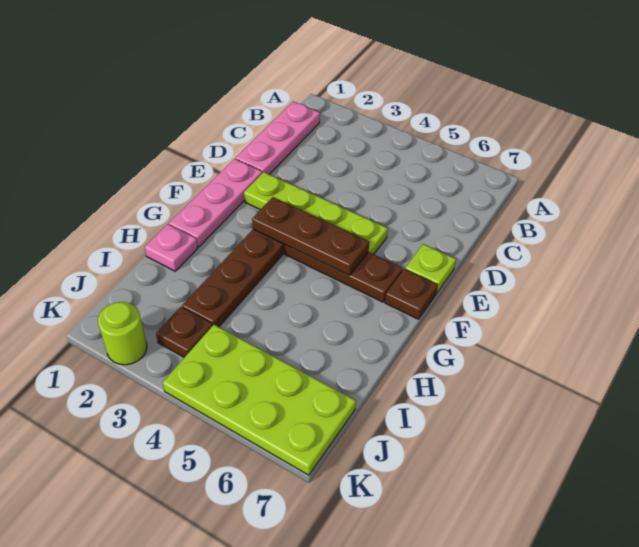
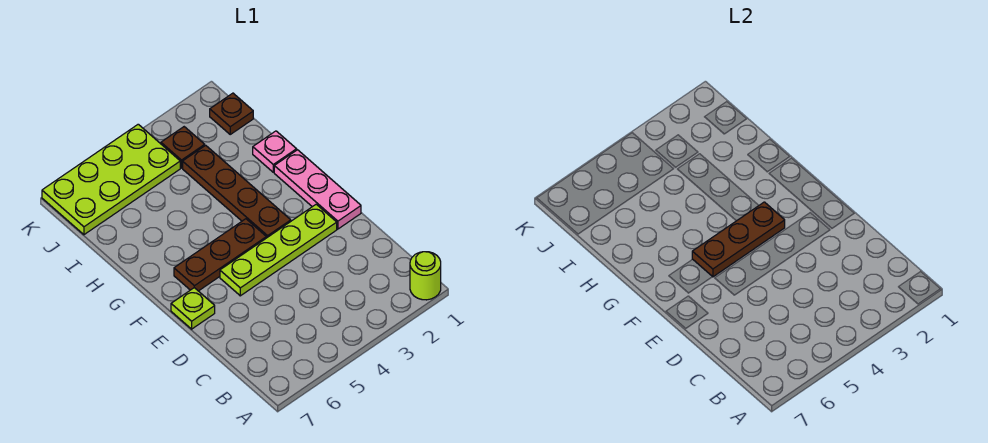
pink plate B1:D1 level 1 -> none
brown plate F7 level 1 -> brown plate J1 level 1
lime round brick K2 level 1 -> lime round brick A1 level 1

